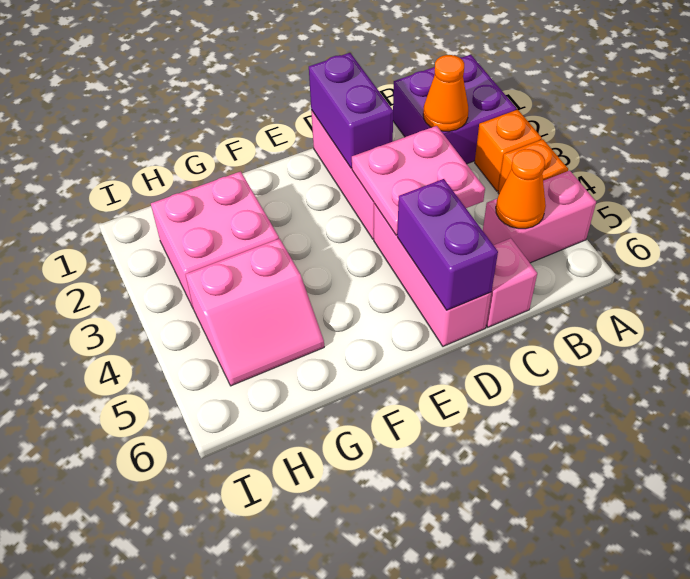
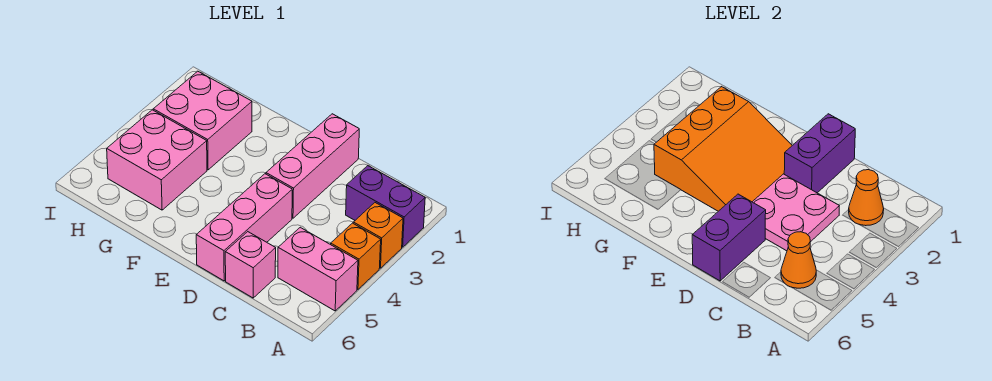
purple brick A1:B2 level 1 -> purple brick A2:B2 level 1
none -> orange slope E2:G4 level 2 top G
pink slope G4:H5 level 1 top 4 -> pink brick G4:H5 level 1

